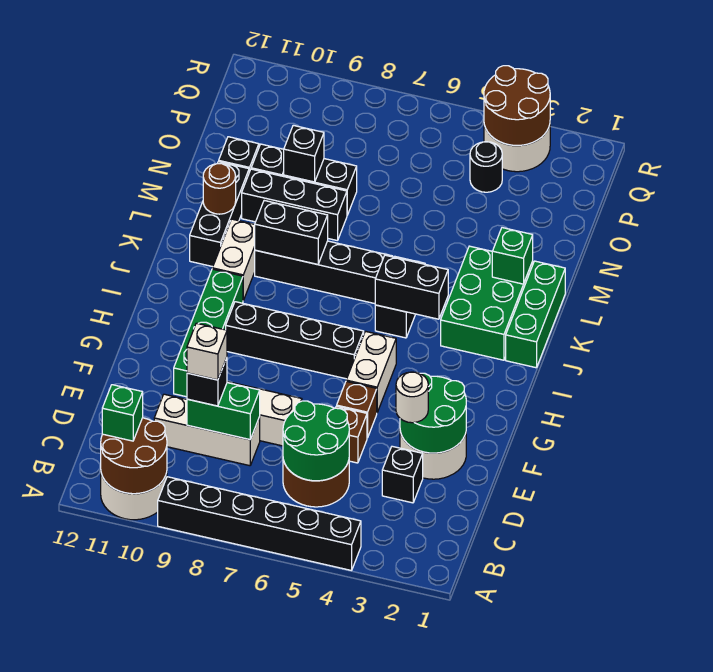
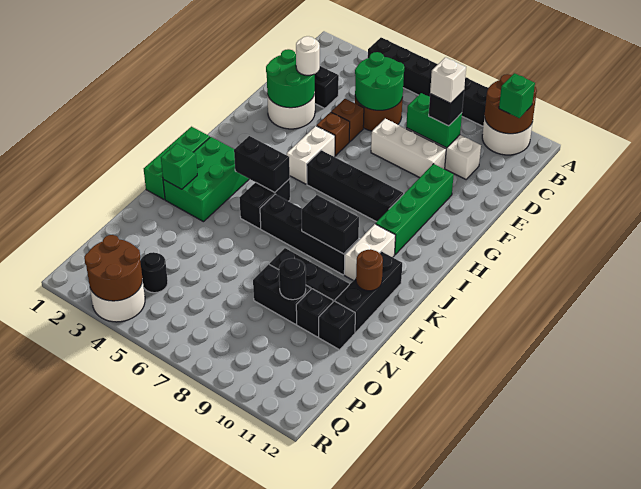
black brick N9 level 2 -> black round brick N9 level 2

